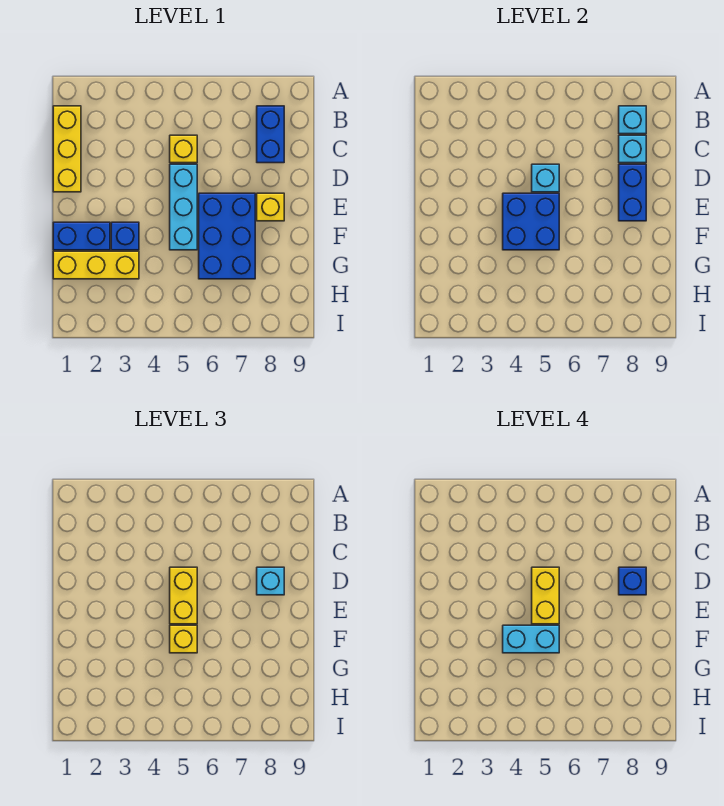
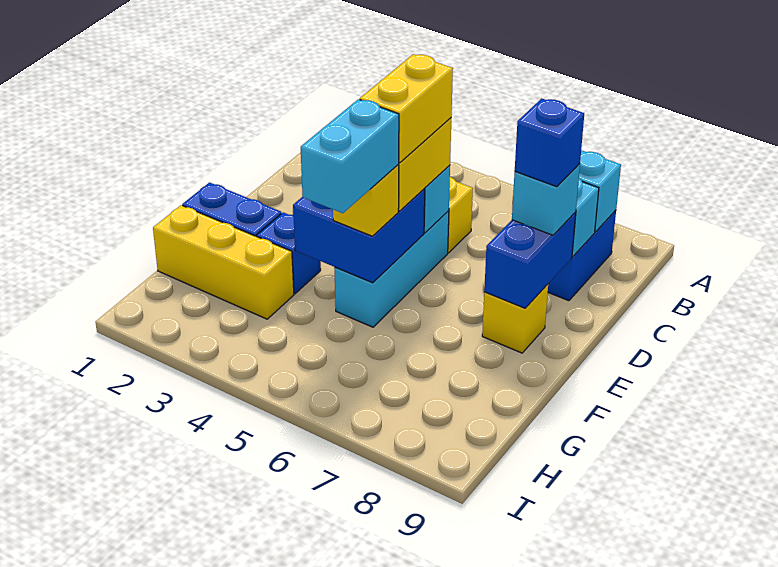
yellow brick B1:D1 level 1 -> none
blue brick E6:G7 level 1 -> none
cyan brick F4:F5 level 4 -> cyan brick F5:G5 level 4

